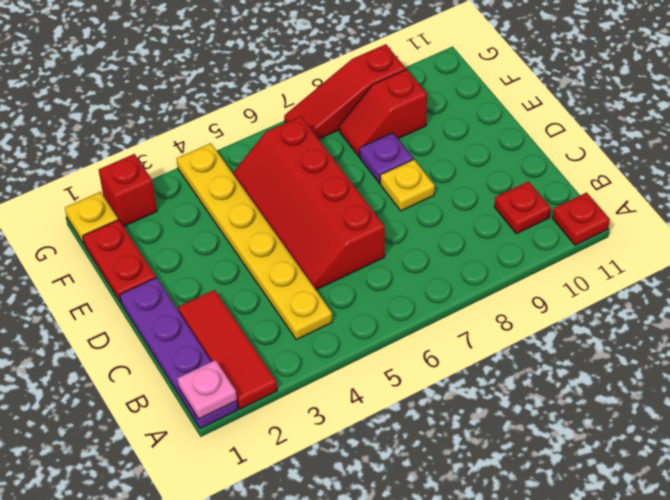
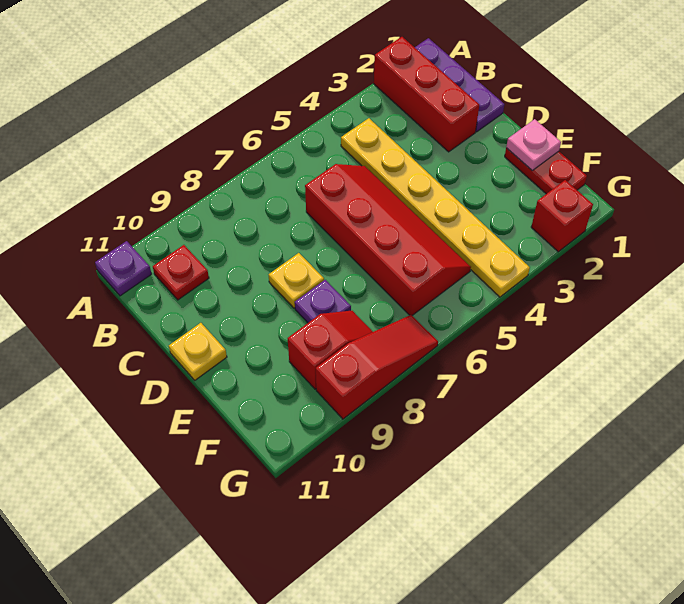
purple plate A1:D1 level 1 -> purple plate A1:C1 level 1
pink plate A1 level 2 -> pink plate E1 level 2
red tile A2:C2 level 1 -> red brick A2:C2 level 1
red plate A11 level 1 -> purple plate A11 level 1
yellow plate G1 level 1 -> yellow plate D11 level 1

